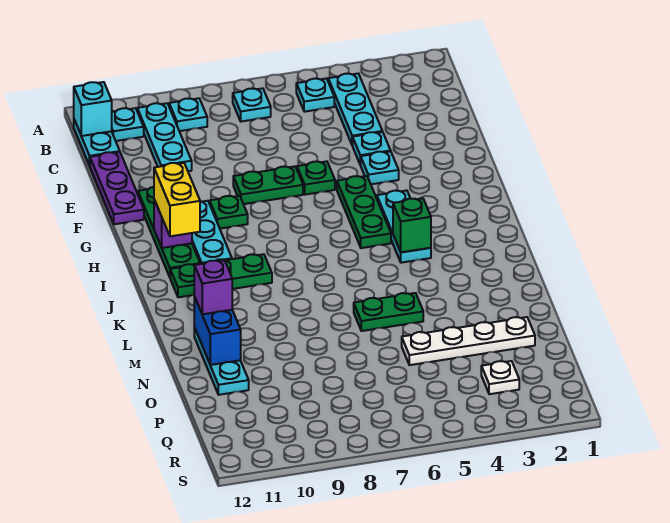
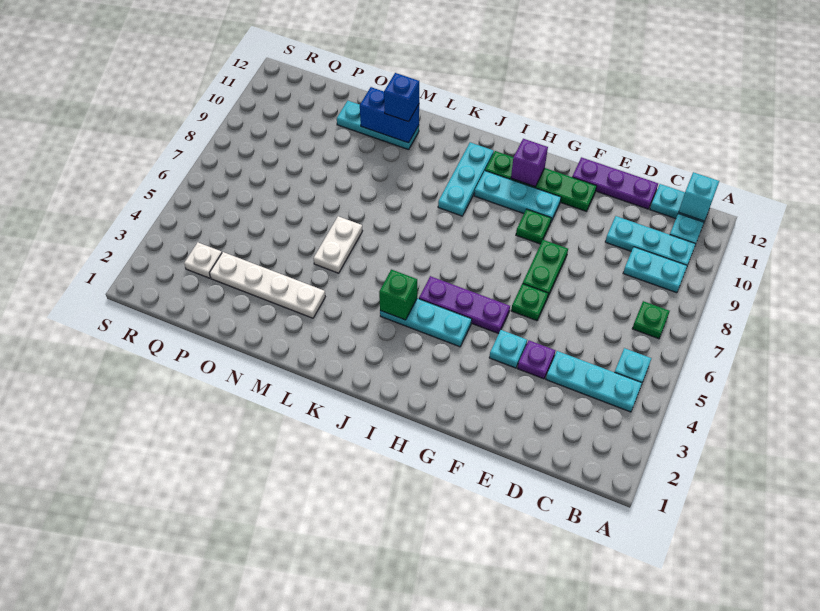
cyan plate B7 level 1 -> green plate B7 level 1
cyan plate B9 level 1 -> cyan plate B9:C9 level 1
cyan plate E4 level 1 -> purple plate E4 level 1
green plate G5:I5 level 1 -> purple plate G5:I5 level 1
yellow brick H11:I11 level 3 -> none
green plate J9:J11 level 1 -> cyan plate J9:J11 level 1
green plate M5:M6 level 1 -> white plate M5:M6 level 1
purple brick M11 level 3 -> blue brick M11 level 3
white plate O2:O5 level 1 -> white plate M3:P3 level 1

